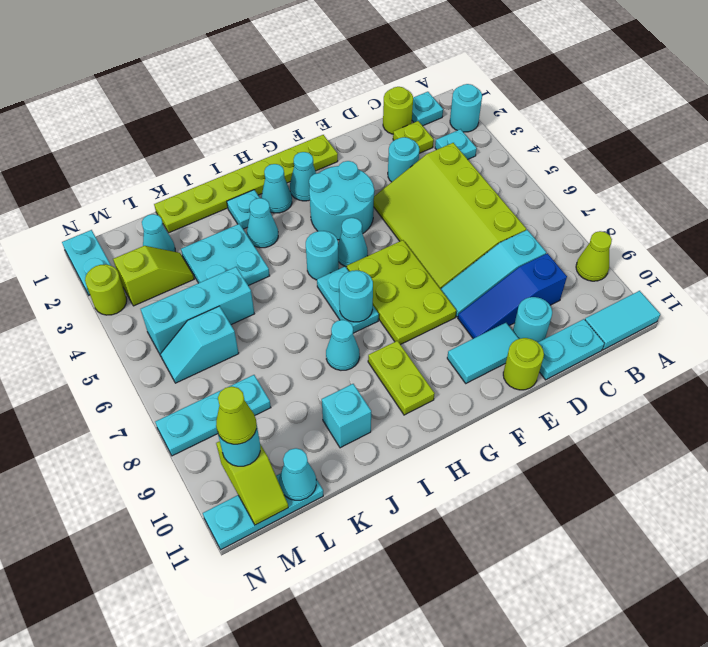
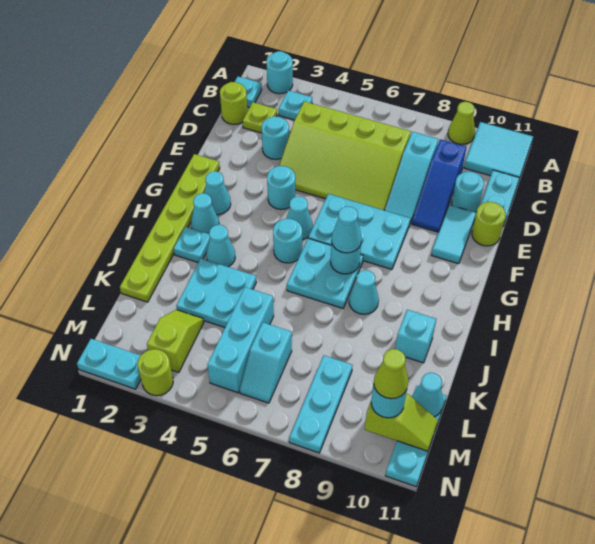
cyan tile A11:B11 level 1 -> cyan tile A10:B11 level 1
cyan round brick F3:G4 level 1 -> cyan round brick F4 level 1
lime plate F6:G8 level 1 -> cyan plate F6:G8 level 1
cyan plate H6:H7 level 1 -> cyan plate H6:I7 level 1
lime plate H9:H10 level 1 -> none
cyan cone L2 level 1 -> cyan cone H7 level 3

